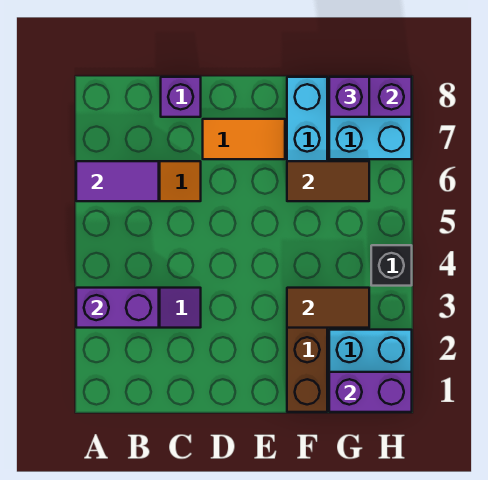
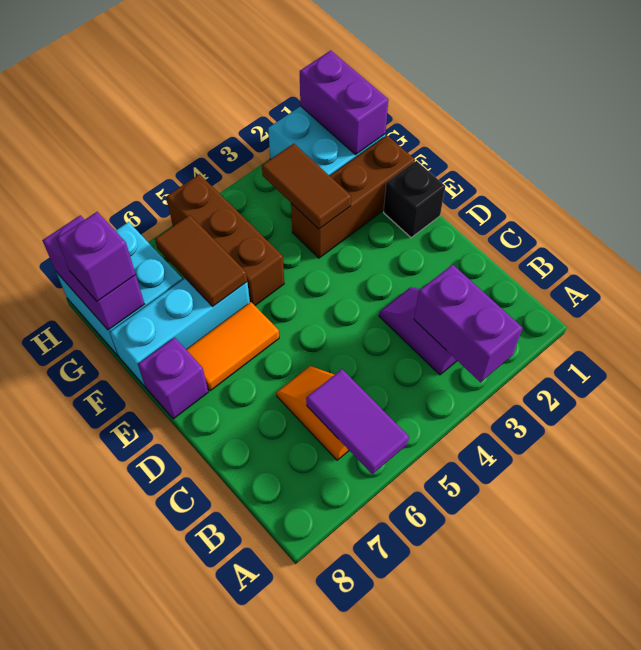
purple brick C8 level 1 -> purple brick E8 level 1
orange tile D7:E7 level 1 -> orange tile E6:E7 level 1
none -> brown brick F5:H5 level 1
black brick H4 level 1 -> black brick E1 level 1

